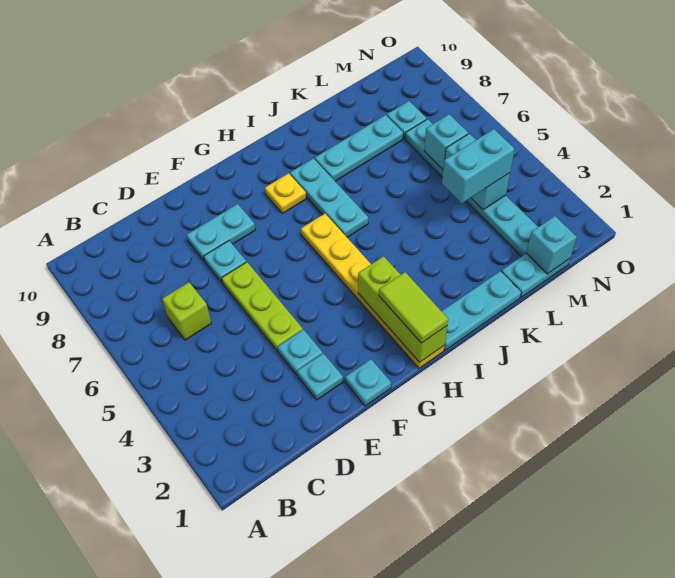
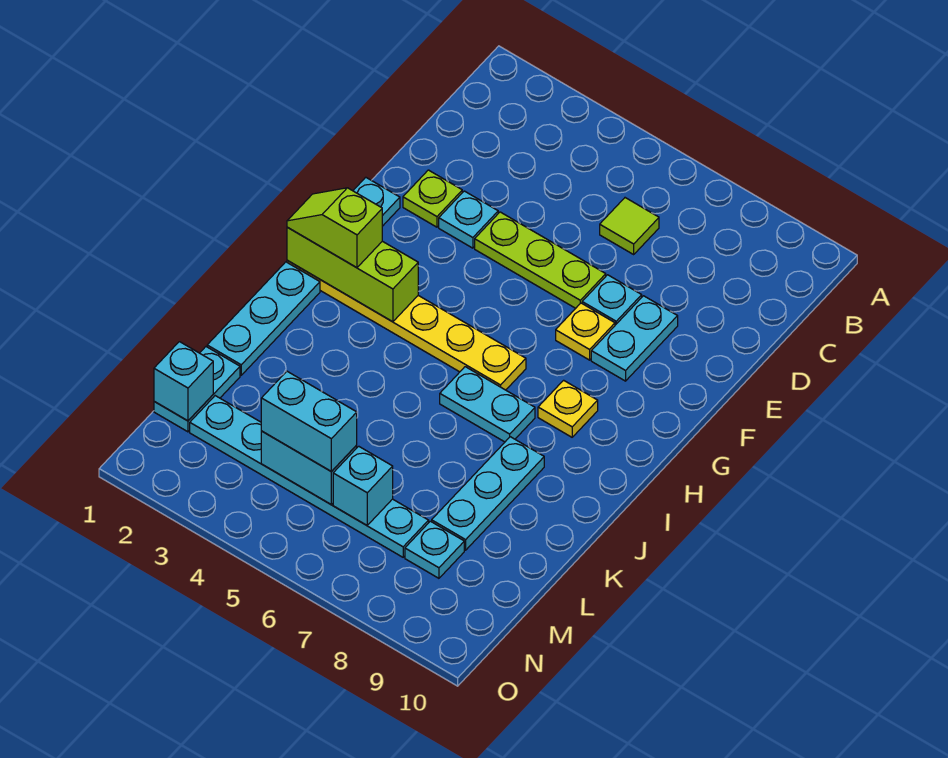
lime brick C6 level 1 -> lime tile C6 level 1
cyan plate E2 level 1 -> lime plate E2 level 1
none -> yellow plate F7 level 1
lime tile H1:H2 level 3 -> lime slope H1:H2 level 3 top 2
cyan plate I6:I8 level 1 -> cyan plate I6:I7 level 1
cyan brick L4:M4 level 3 -> cyan brick M4:M5 level 3

